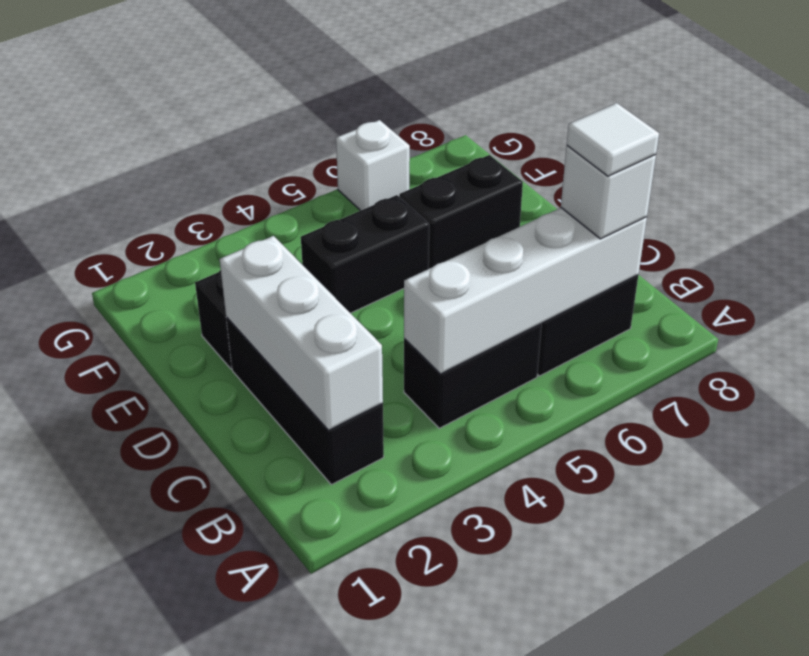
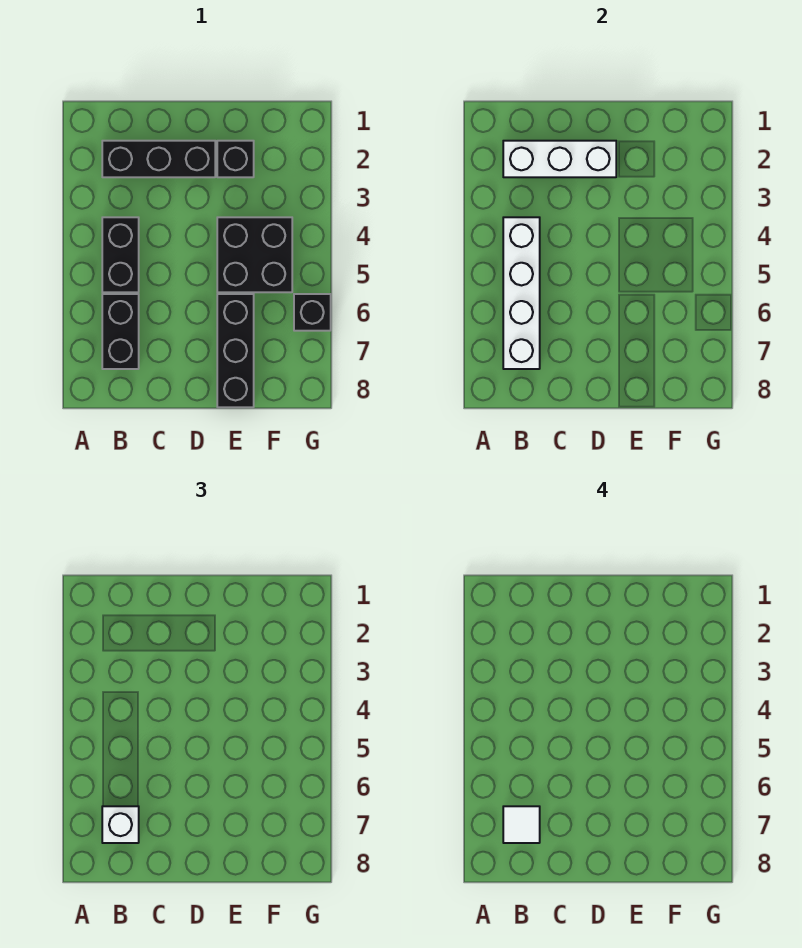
black brick E4:E5 level 1 -> black brick E4:F5 level 1
black brick E6:E7 level 1 -> black brick E6:E8 level 1
white brick G6 level 1 -> black brick G6 level 1

